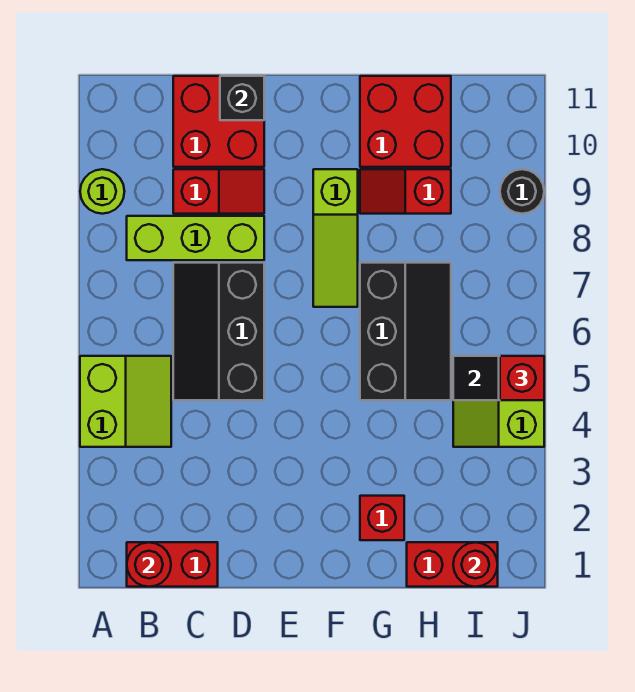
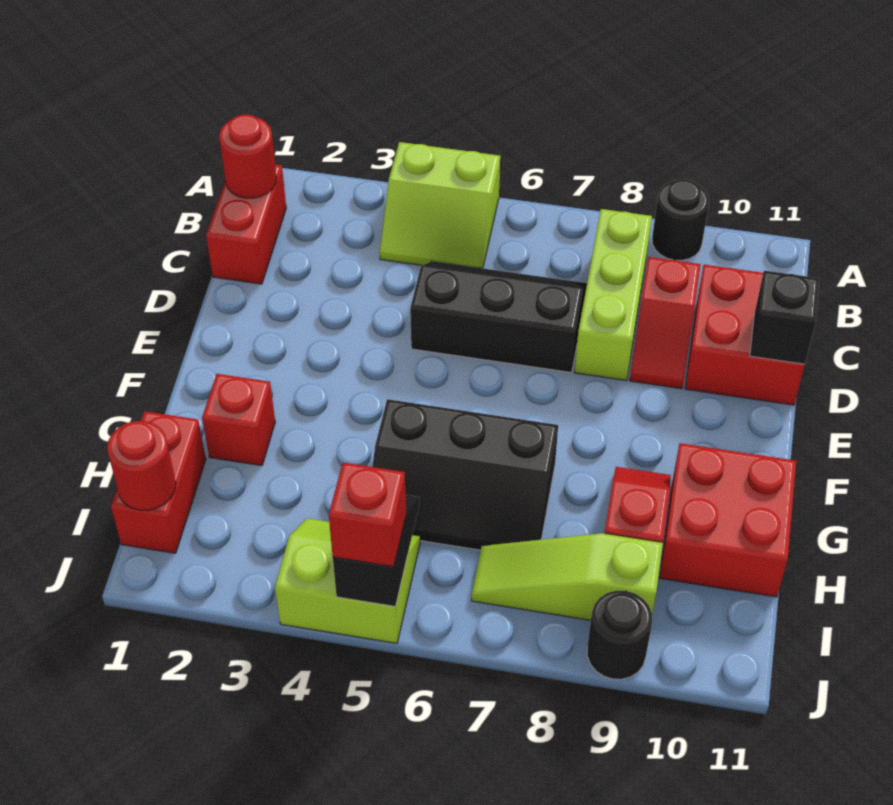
lime round brick A9 level 1 -> black round brick A9 level 1
lime slope F7:F9 level 1 top 9 -> lime slope I7:I9 level 1 top 9

